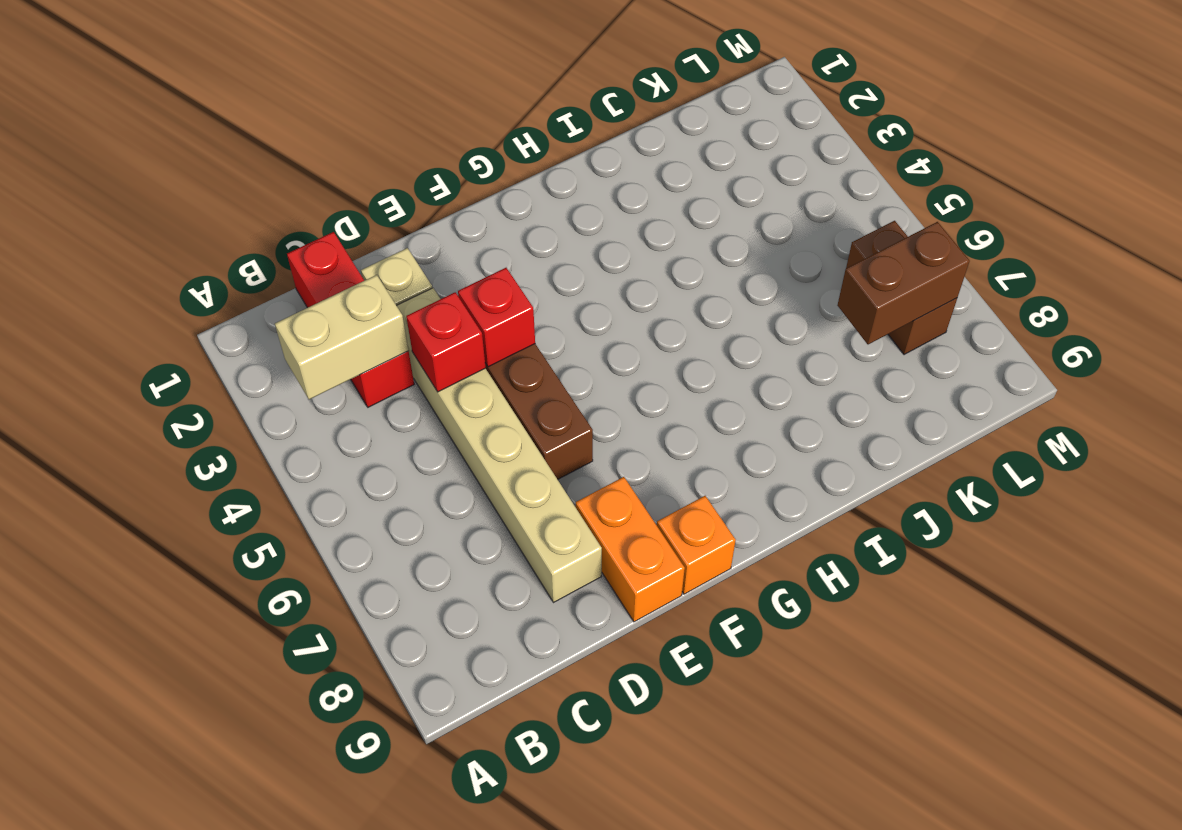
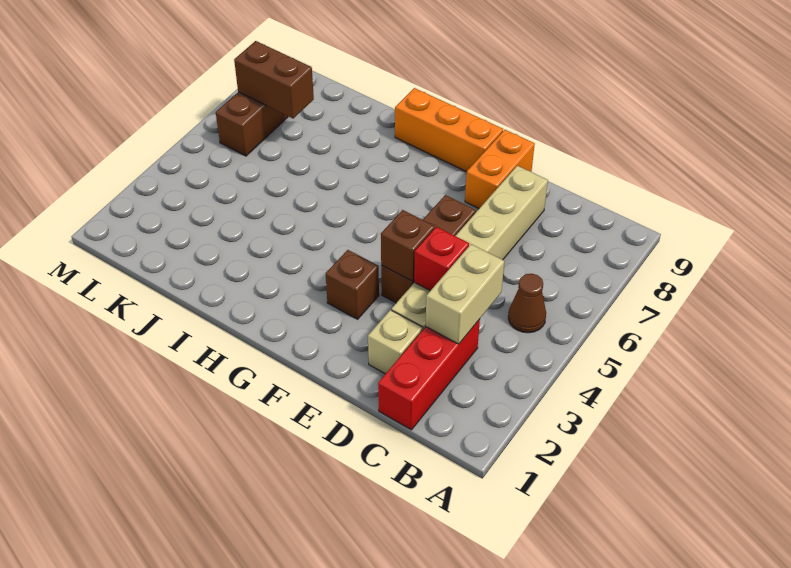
tan brick B3:C3 level 2 -> tan brick C3:C4 level 2
none -> brown cone B5 level 1
red brick E4 level 2 -> brown brick E4 level 2
none -> brown brick F3 level 1
orange brick F9 level 1 -> orange brick F9:H9 level 1

